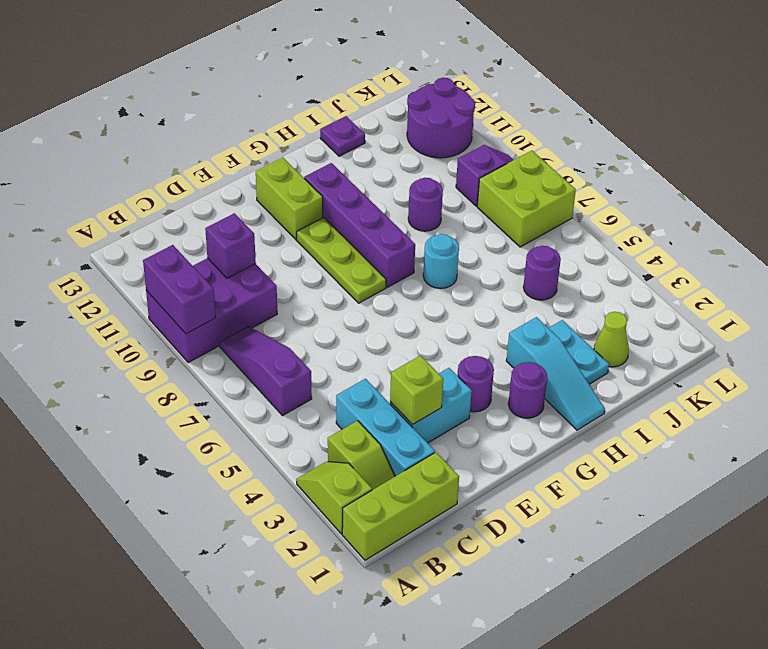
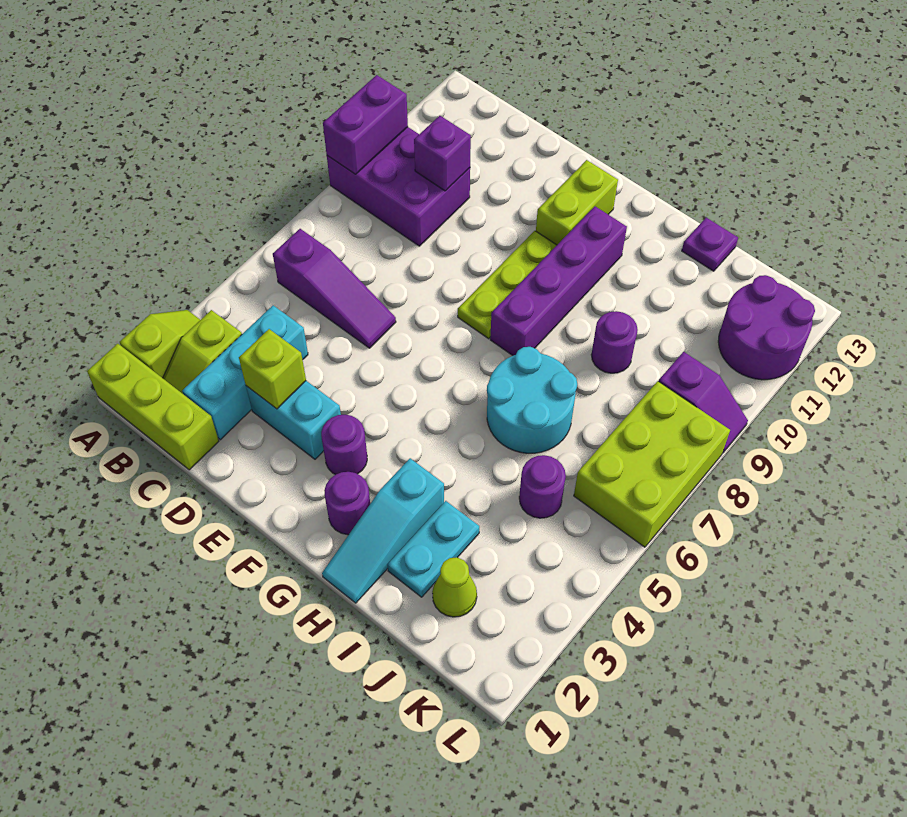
purple slope B6:B8 level 1 top 6 -> purple slope B6:D6 level 1 top B
cyan round brick H7 level 1 -> cyan round brick H6:I7 level 1
lime brick K7:L8 level 1 -> lime brick K6:L8 level 1

